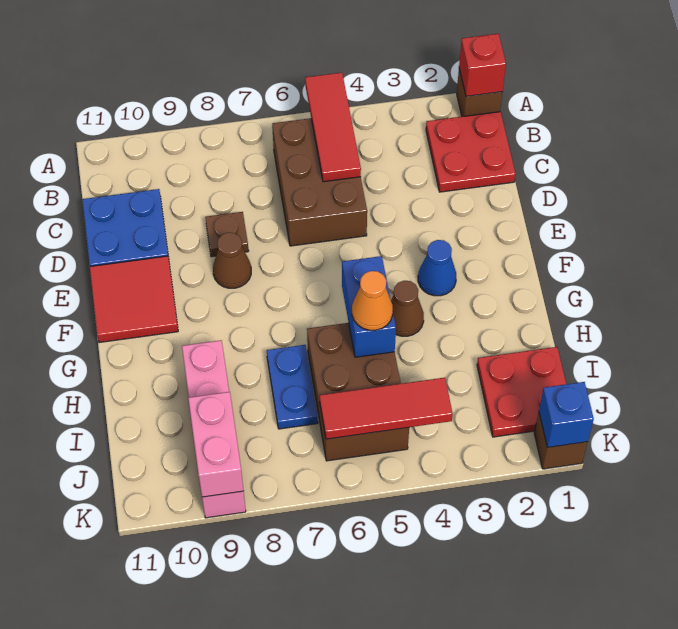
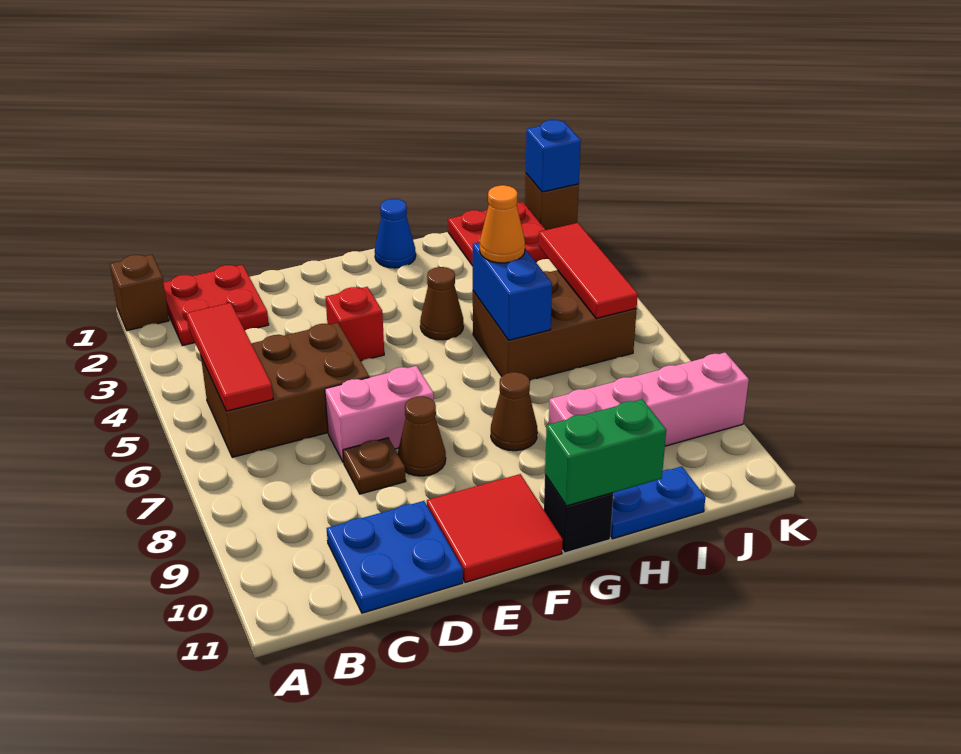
red brick A1 level 2 -> red brick E4 level 1
red tile A5:C5 level 2 -> red tile B4:B6 level 2
blue cone F3 level 1 -> blue cone G1 level 1
blue brick G5:H5 level 2 -> blue brick H5:H6 level 2
none -> brown cone G8 level 1
none -> black brick G11 level 1
none -> green brick G11:H11 level 2
blue plate H7:I7 level 1 -> blue plate H11:I11 level 1
pink brick J9:K9 level 2 -> pink brick D7:E7 level 1

